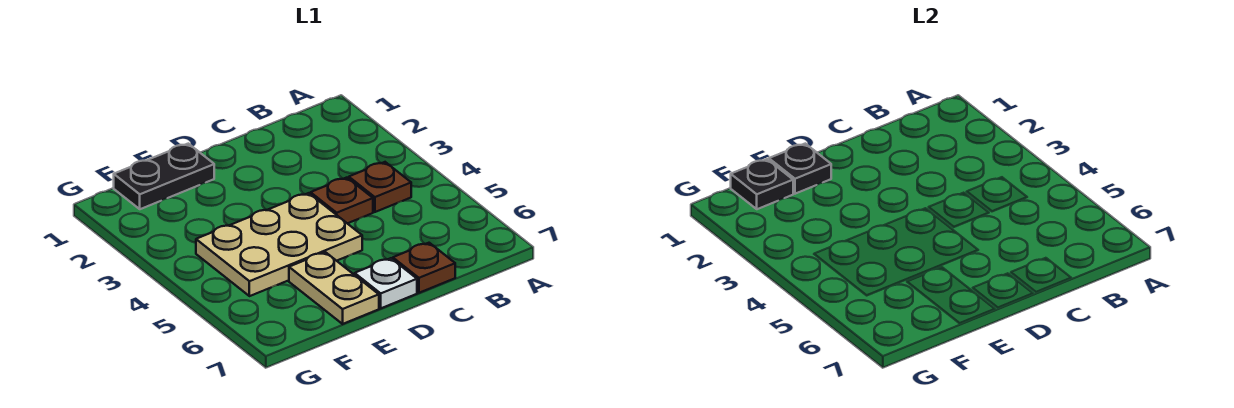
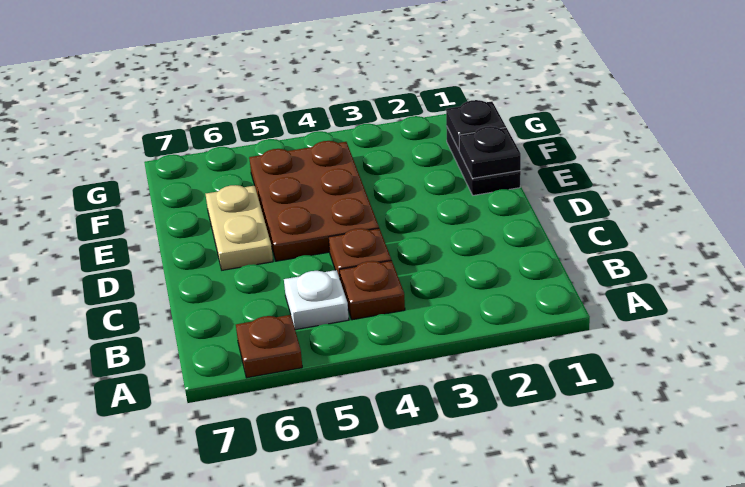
brown plate C7 level 1 -> brown plate A6 level 1
tan plate D4:F5 level 1 -> brown plate D4:F5 level 1
white plate D7 level 1 -> white plate B5 level 1
tan plate E6:E7 level 1 -> tan plate D6:E6 level 1

